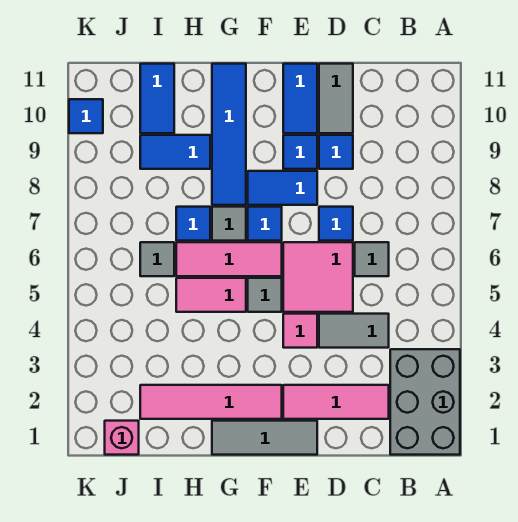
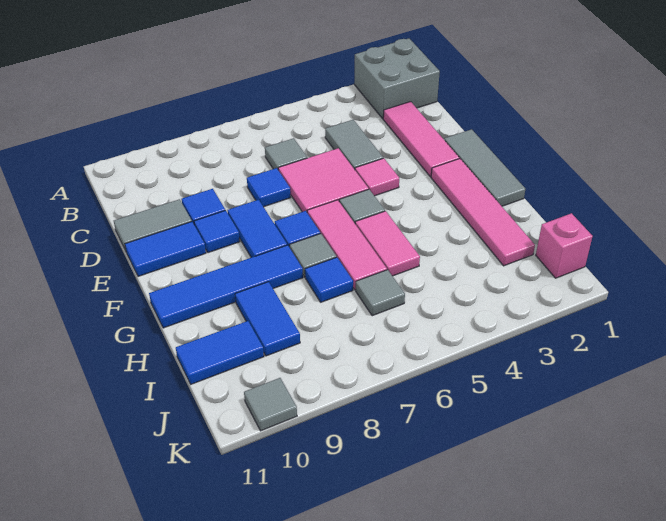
grey brick A1:B3 level 1 -> grey brick A1:B2 level 1
blue tile K10 level 1 -> grey tile K10 level 1

